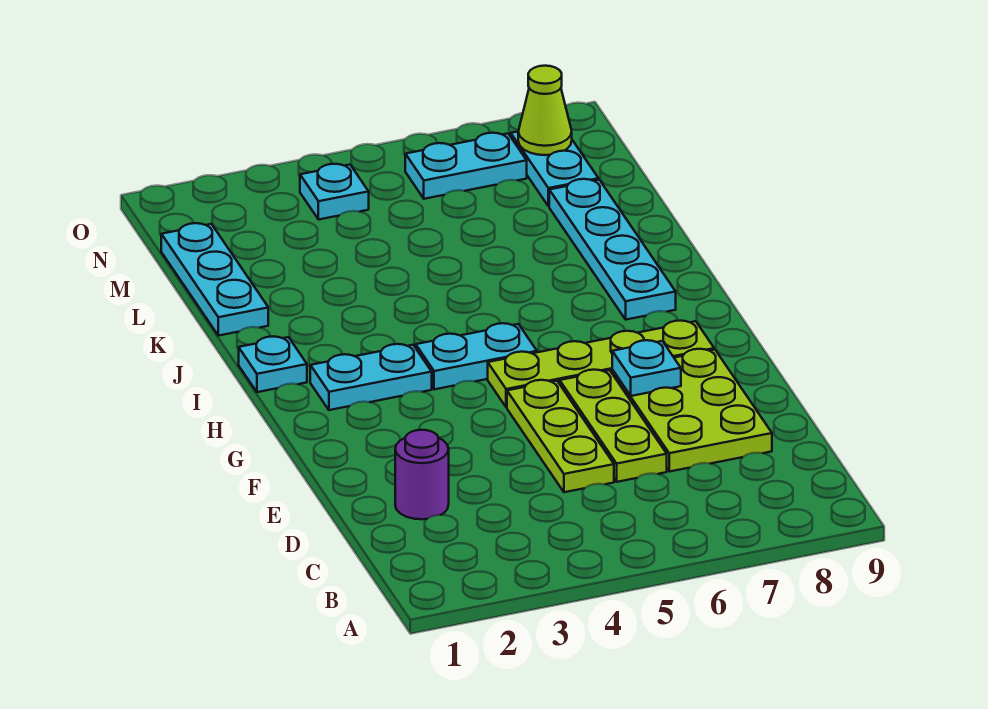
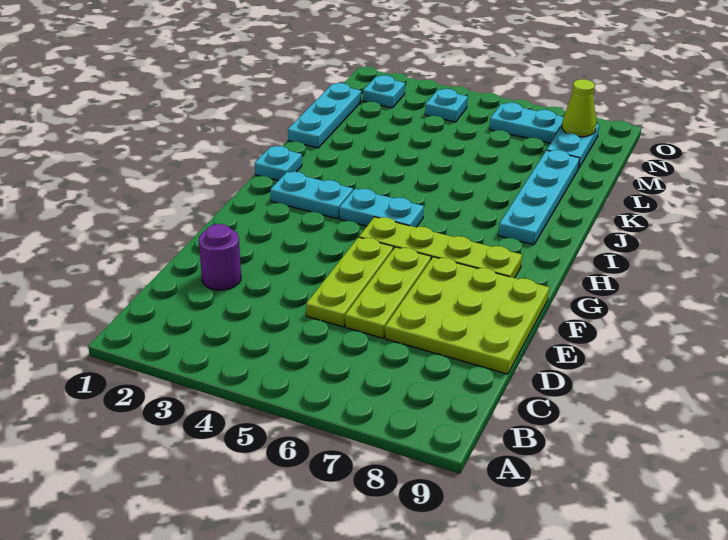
lime plate D7:F8 level 1 -> lime plate D7:F9 level 1
cyan plate F7 level 2 -> cyan plate N2 level 1

